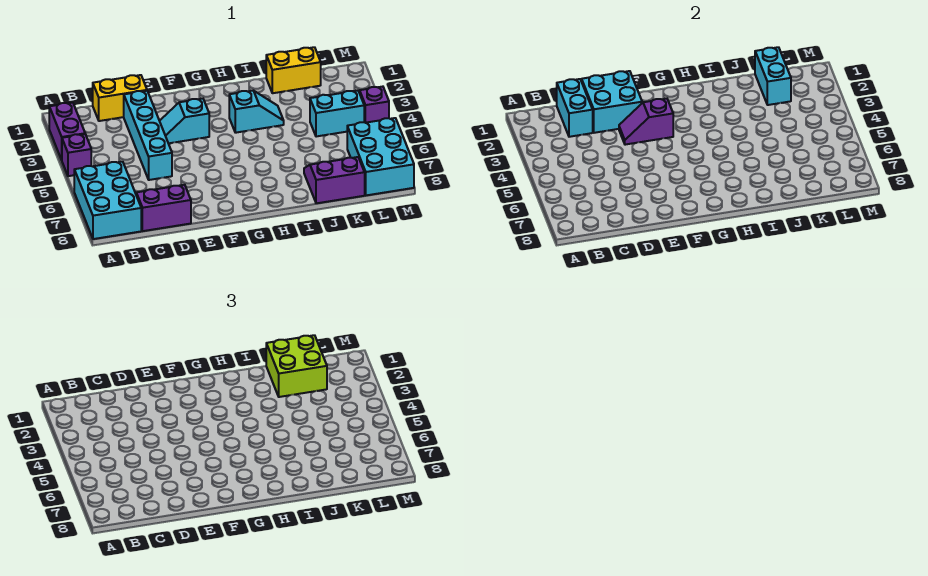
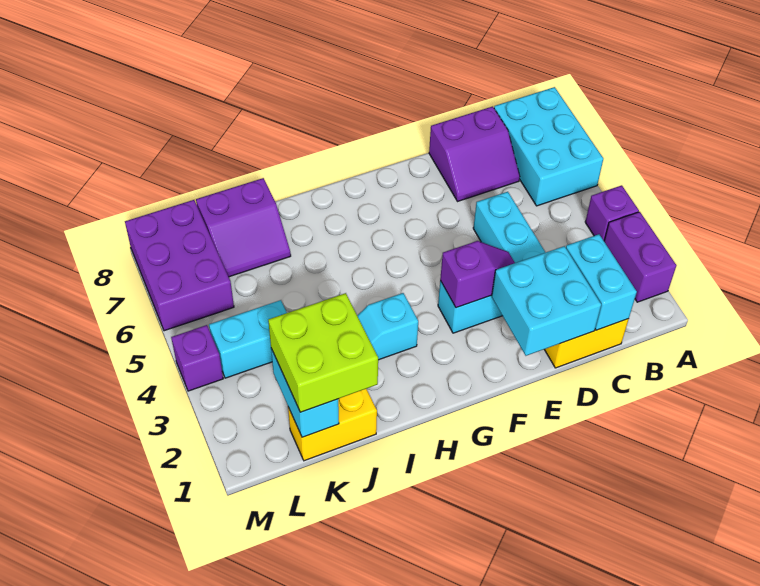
cyan brick L6:M8 level 1 -> purple brick L6:M8 level 1

